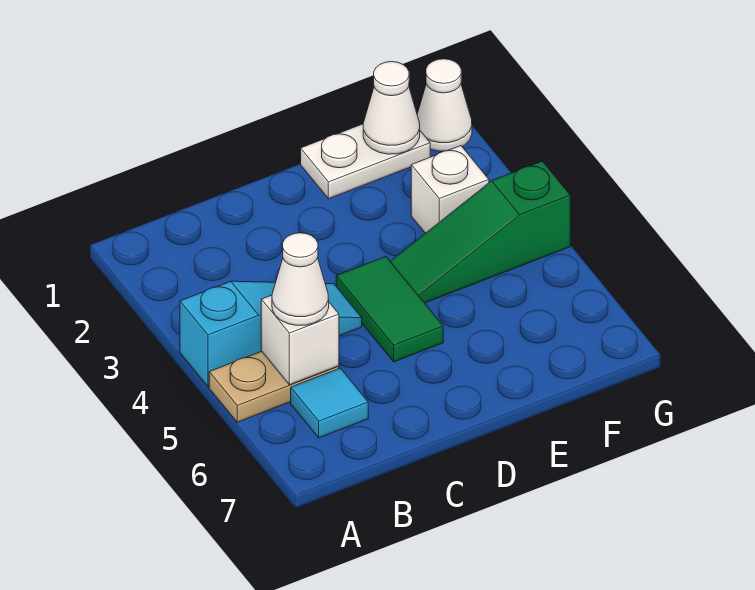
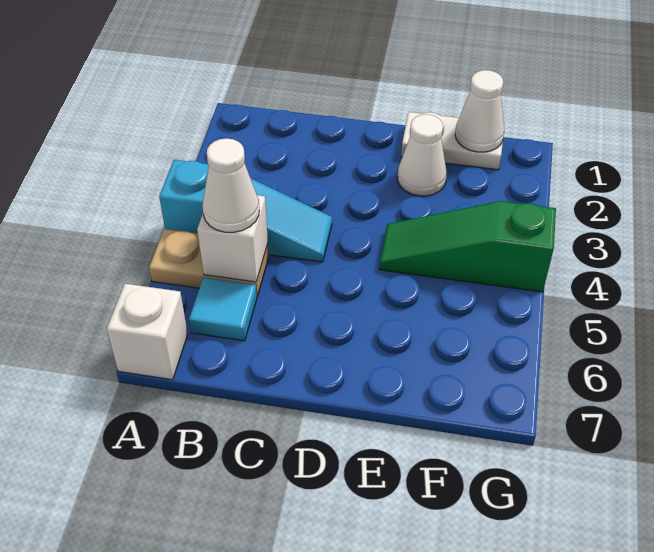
green tile D4:D5 level 1 -> none
white brick F3 level 1 -> white brick A7 level 1
white cone G1 level 1 -> white cone E2 level 1

